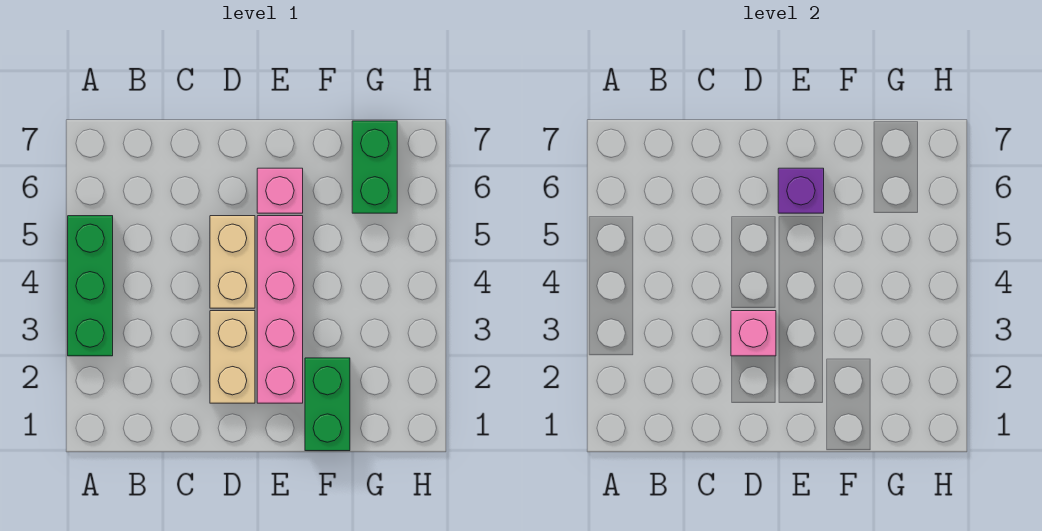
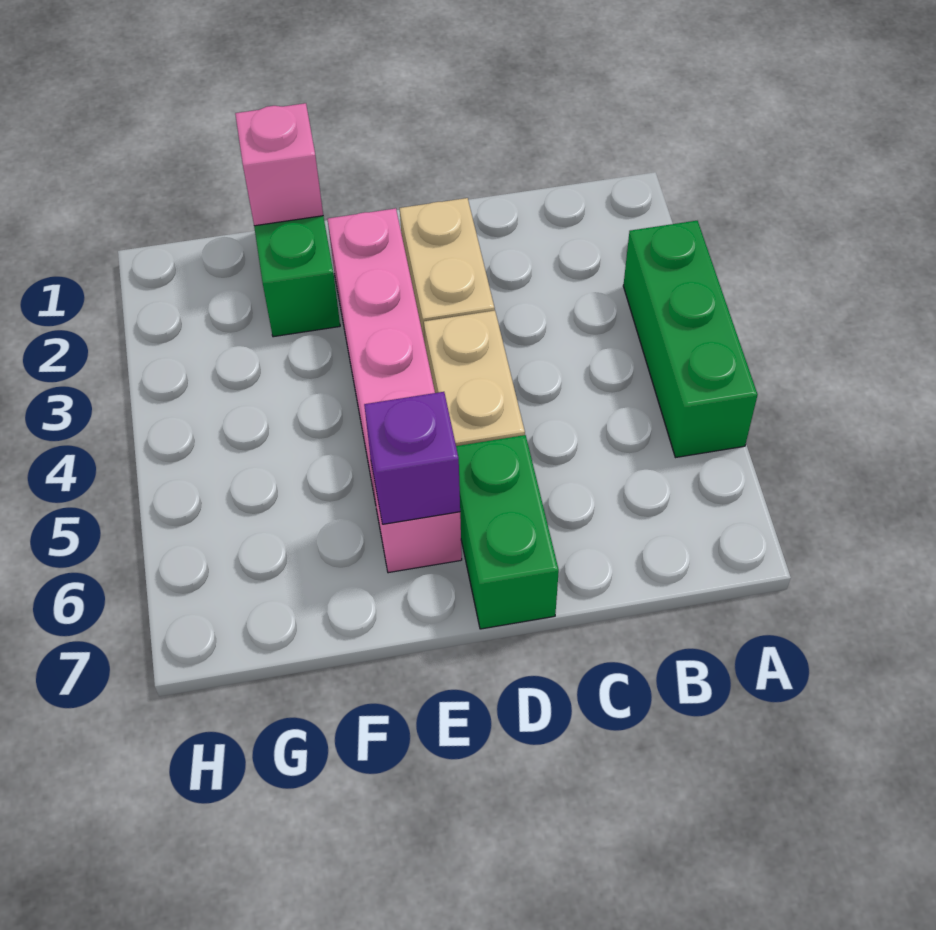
pink brick D3 level 2 -> pink brick F1 level 2
green brick G6:G7 level 1 -> green brick D6:D7 level 1

